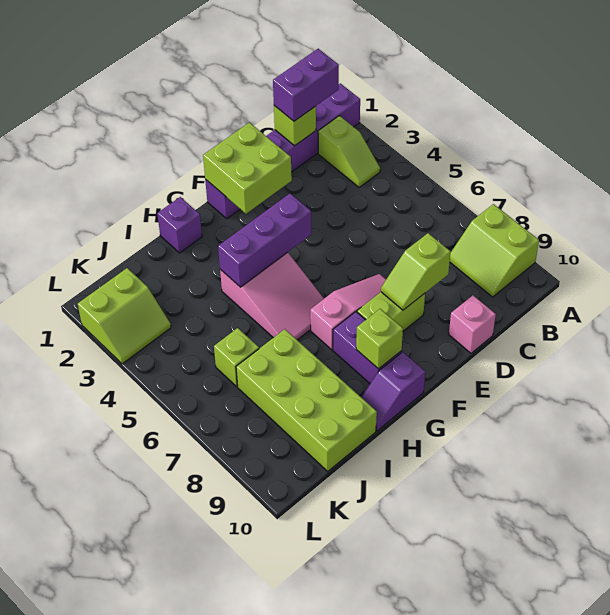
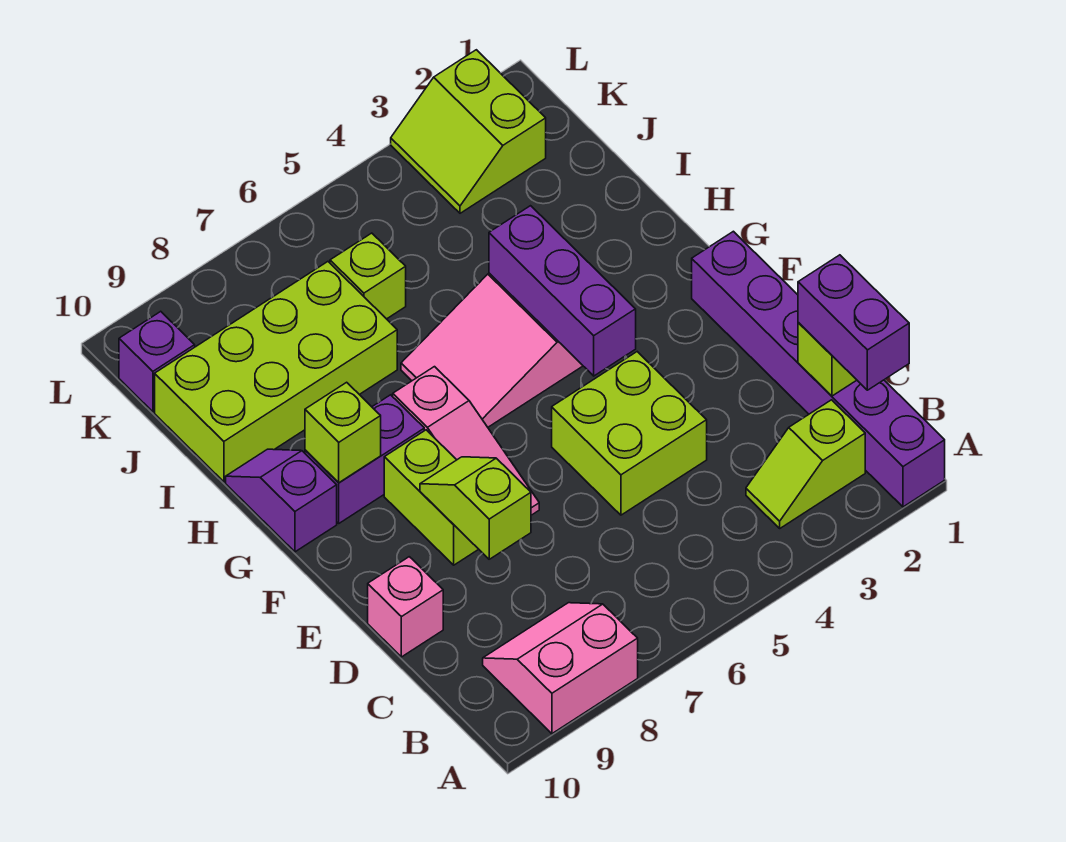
lime slope A8:B9 level 1 top A -> pink slope A8:B9 level 1 top A
lime brick E1:F2 level 2 -> lime brick D4:E5 level 1
purple brick H1 level 1 -> purple brick K10 level 1

